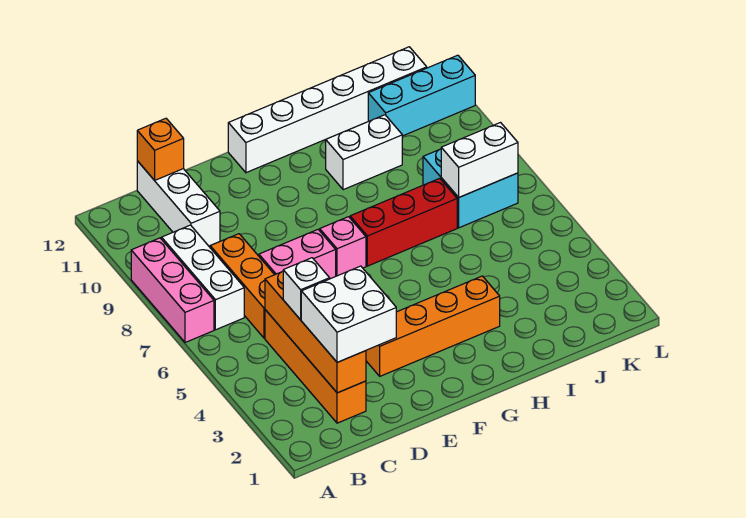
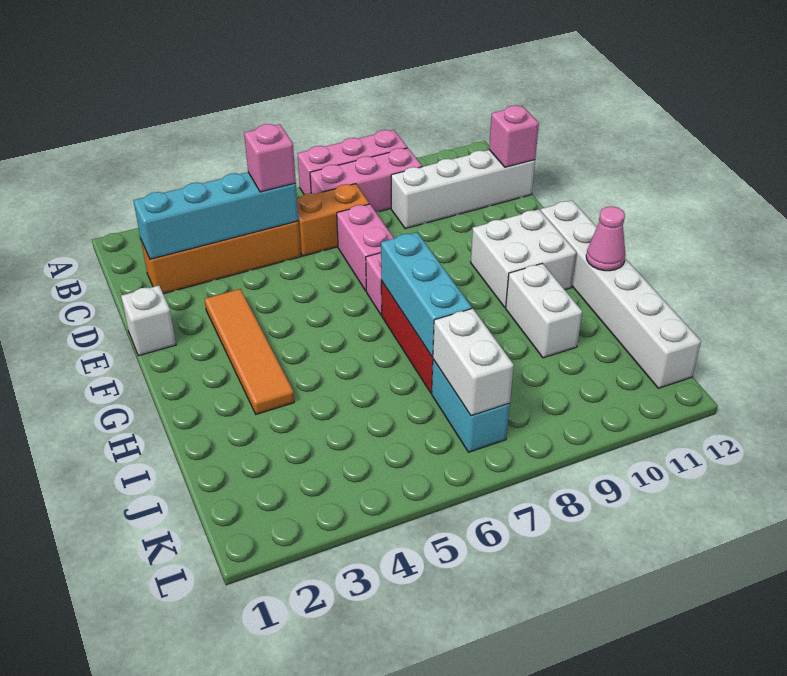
white brick B7:B9 level 1 -> pink brick B7:B9 level 1
orange brick C2:C5 level 2 -> cyan brick C2:C5 level 2
white brick C2:D3 level 3 -> white brick F10:G11 level 1
white brick C4 level 3 -> white brick E1 level 1
none -> pink brick C5 level 3
orange brick C6:C8 level 1 -> orange brick C6:C7 level 1
white brick C10:C12 level 1 -> white brick C9:C12 level 1
orange brick C12 level 2 -> pink brick C12 level 2
orange brick E3:H3 level 1 -> orange tile E3:H3 level 1
none -> pink cone H12 level 2
cyan brick J7:K8 level 1 -> cyan brick J7:K7 level 1
cyan brick J11:L11 level 1 -> cyan brick G7:I7 level 2

